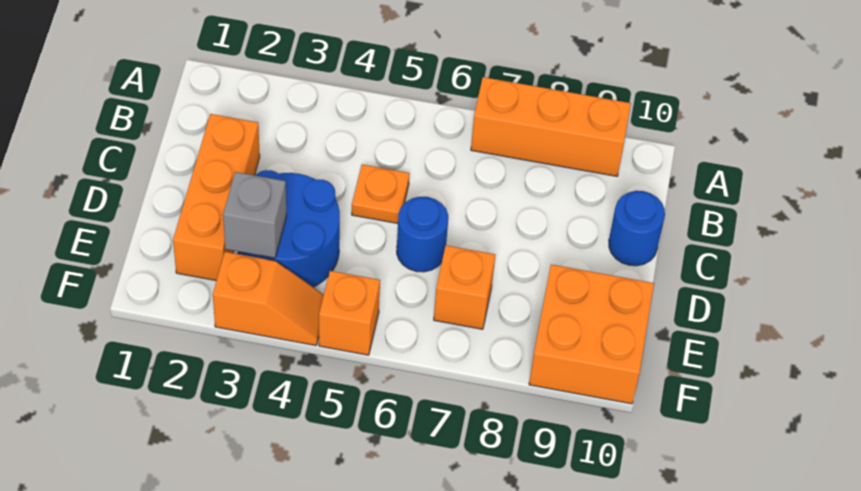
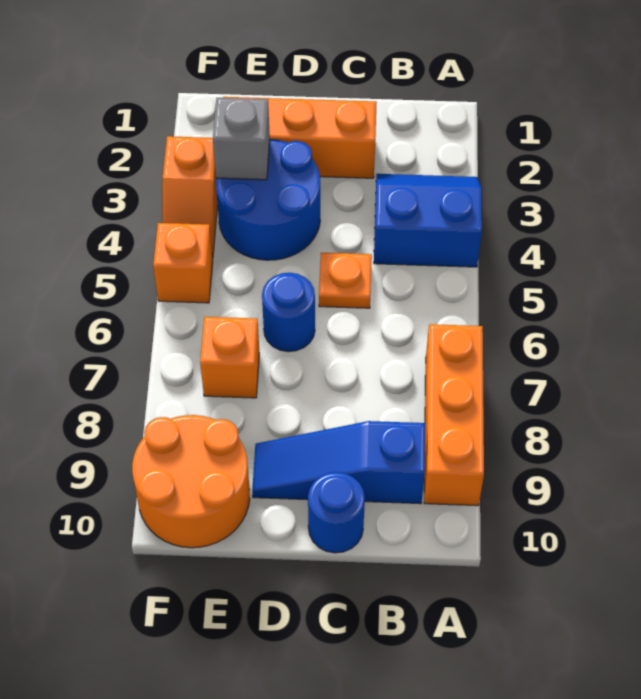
none -> blue slope A3:B4 level 1 top 4
none -> blue slope B9:D9 level 1 top B
orange brick E9:F10 level 1 -> orange round brick E9:F10 level 1

